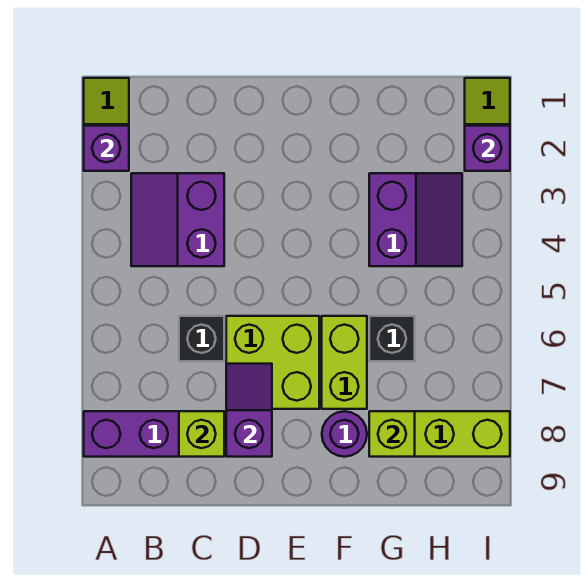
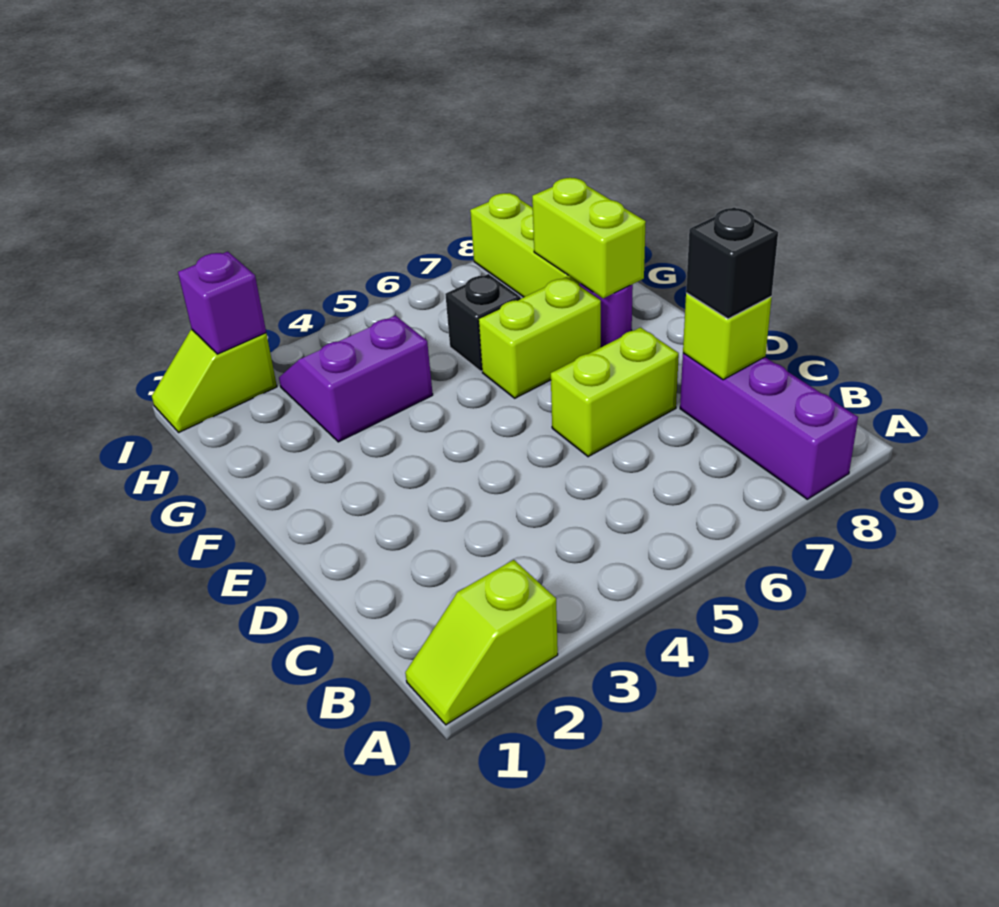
purple brick A2 level 2 -> none
purple slope B3:C4 level 1 top C -> none
black brick C6 level 1 -> black brick C8 level 3
lime brick D6:E7 level 1 -> lime brick D6:D7 level 1
purple slope D7:D8 level 2 top 8 -> none
lime brick G8 level 2 -> lime brick F8:G8 level 2

